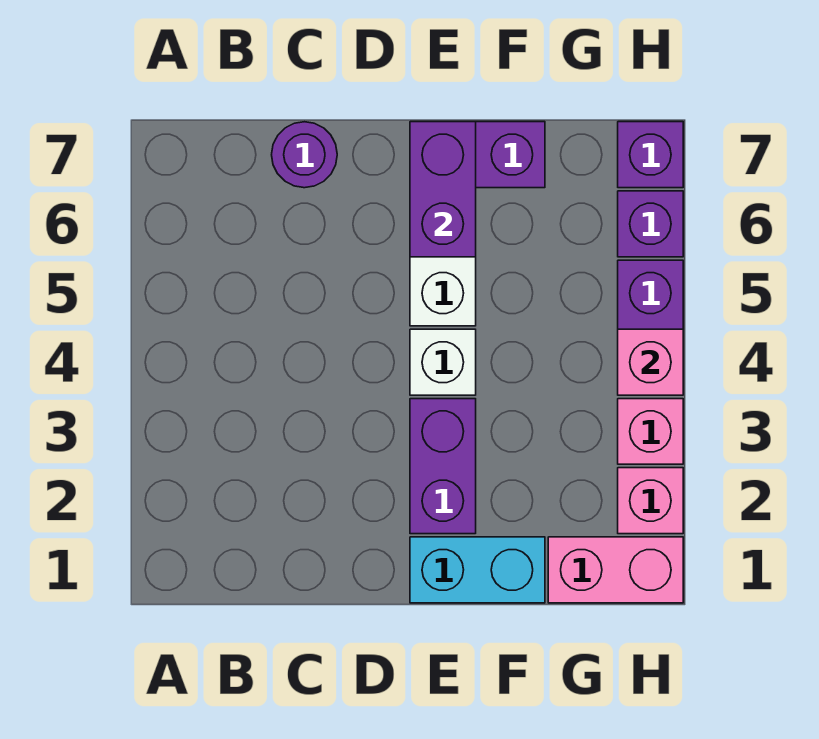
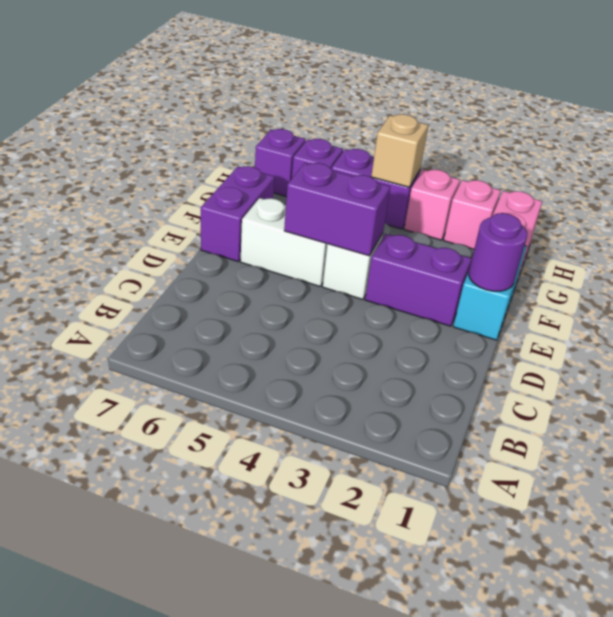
purple round brick C7 level 1 -> purple round brick E1 level 2
purple brick E6:E7 level 2 -> purple brick E4:E5 level 2
pink brick H4 level 2 -> tan brick H4 level 2

